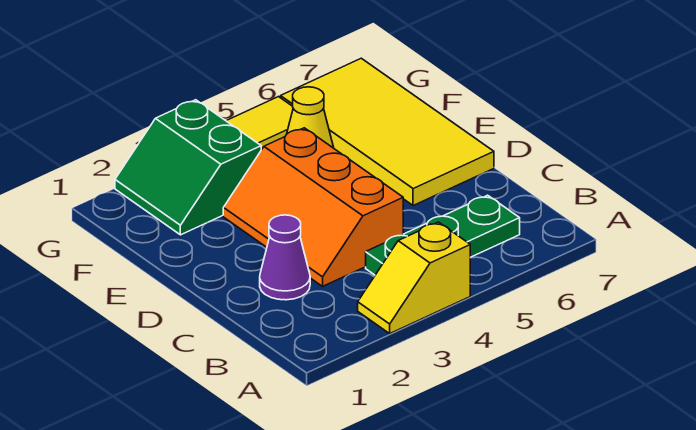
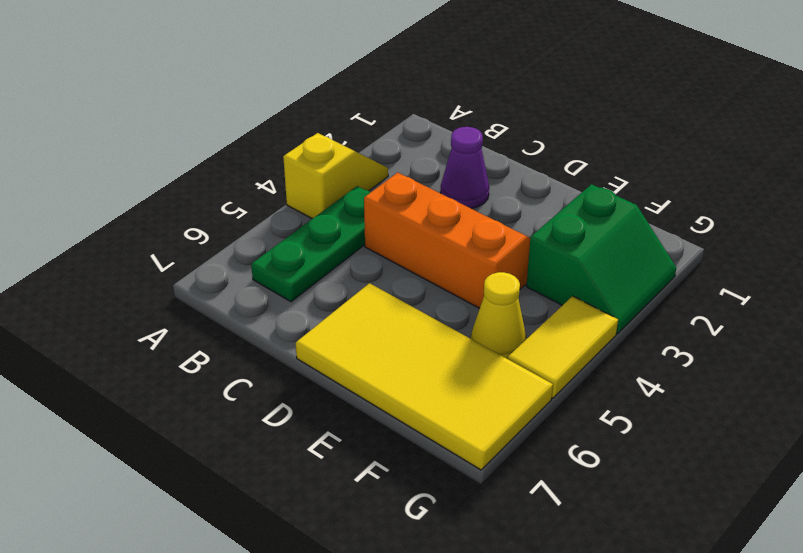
green slope F2:G3 level 1 top 3 -> green slope F2:G3 level 1 top F

